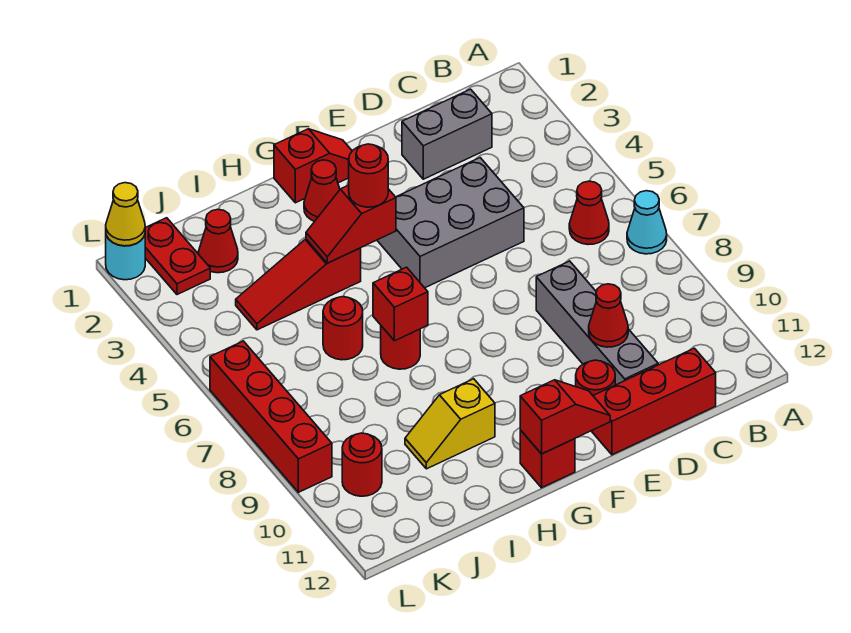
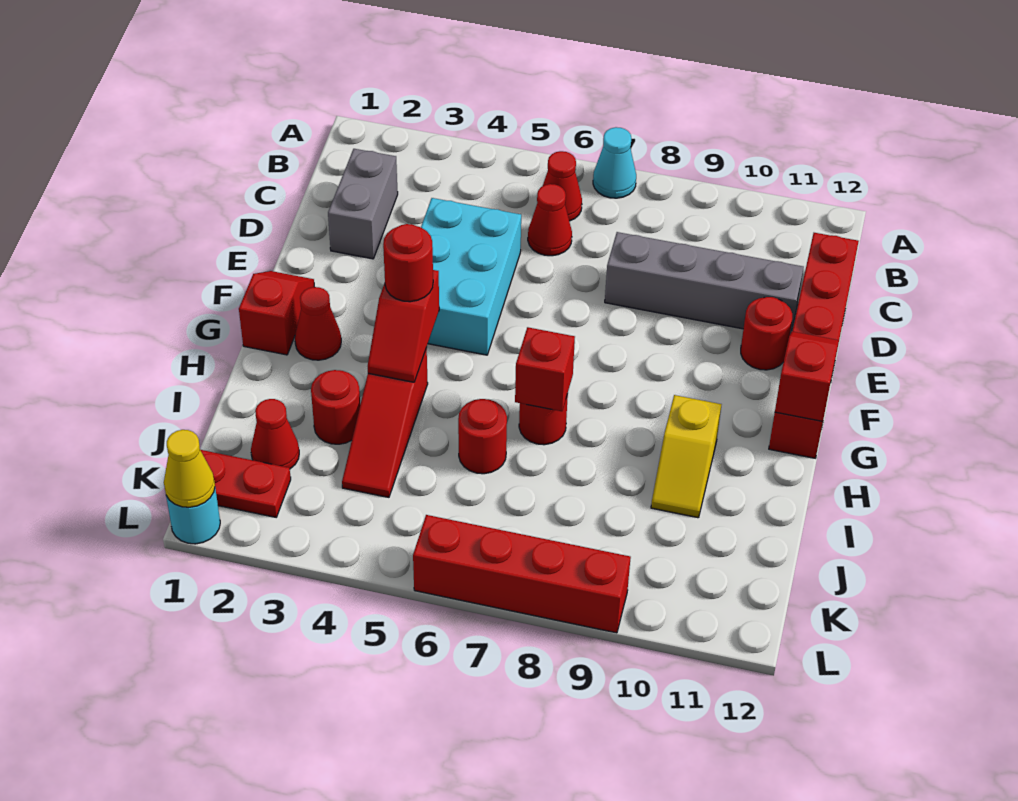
grey brick D4:F5 level 1 -> cyan brick D4:F5 level 1
red cone D10 level 2 -> red cone C6 level 1
red round brick K10 level 1 -> red round brick I3 level 1

